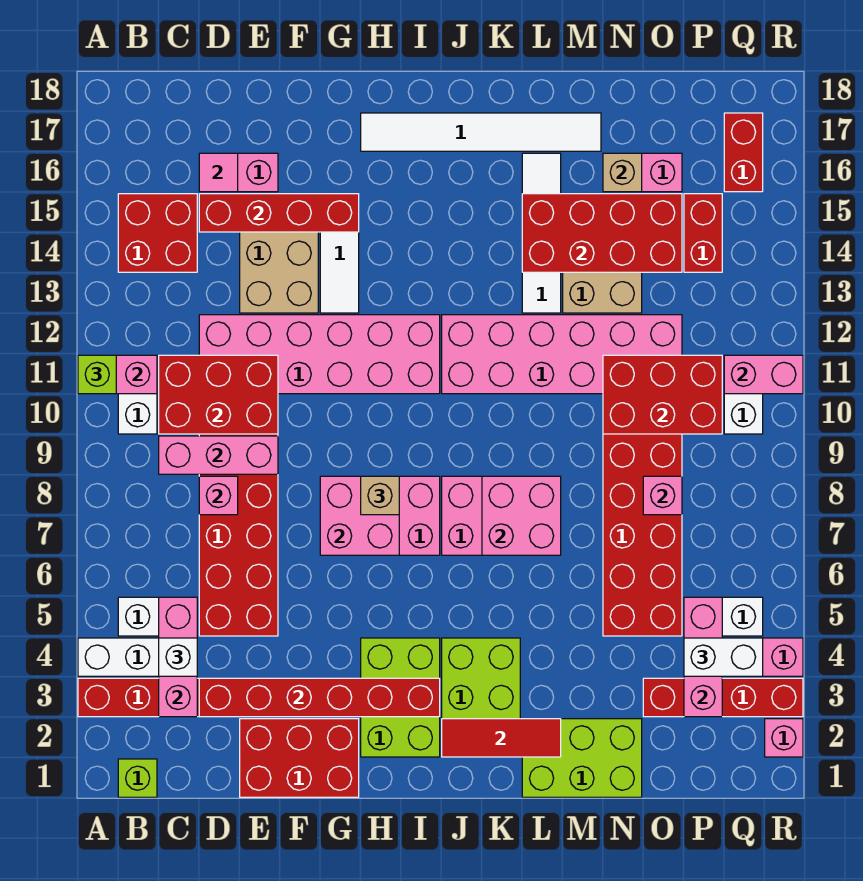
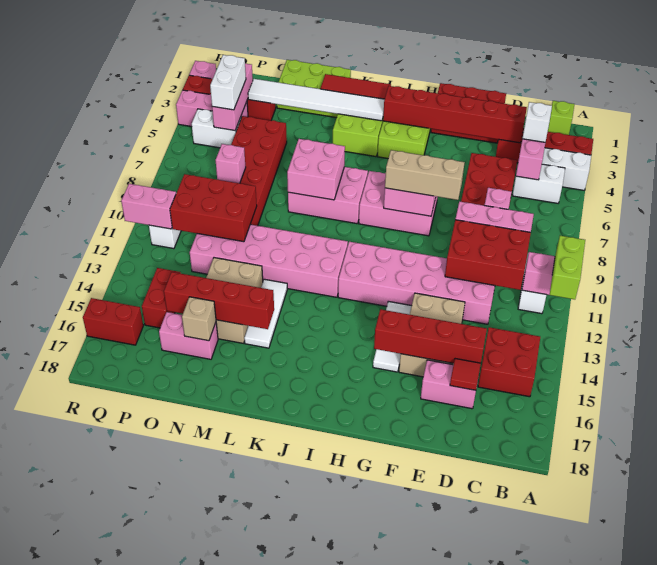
lime brick A11 level 3 -> lime brick A11:A12 level 3
pink tile D16 level 2 -> red tile D16 level 2
tan brick H8 level 3 -> tan brick F8:H8 level 3
white tile H17:M17 level 1 -> white tile J3:O3 level 2
white tile L13:L16 level 1 -> white tile L13:L15 level 1
red brick L14:O15 level 2 -> red brick L15:O15 level 2
white brick P4:Q4 level 3 -> white brick P4:P5 level 3
red brick Q16:Q17 level 1 -> red brick Q16:R16 level 1

